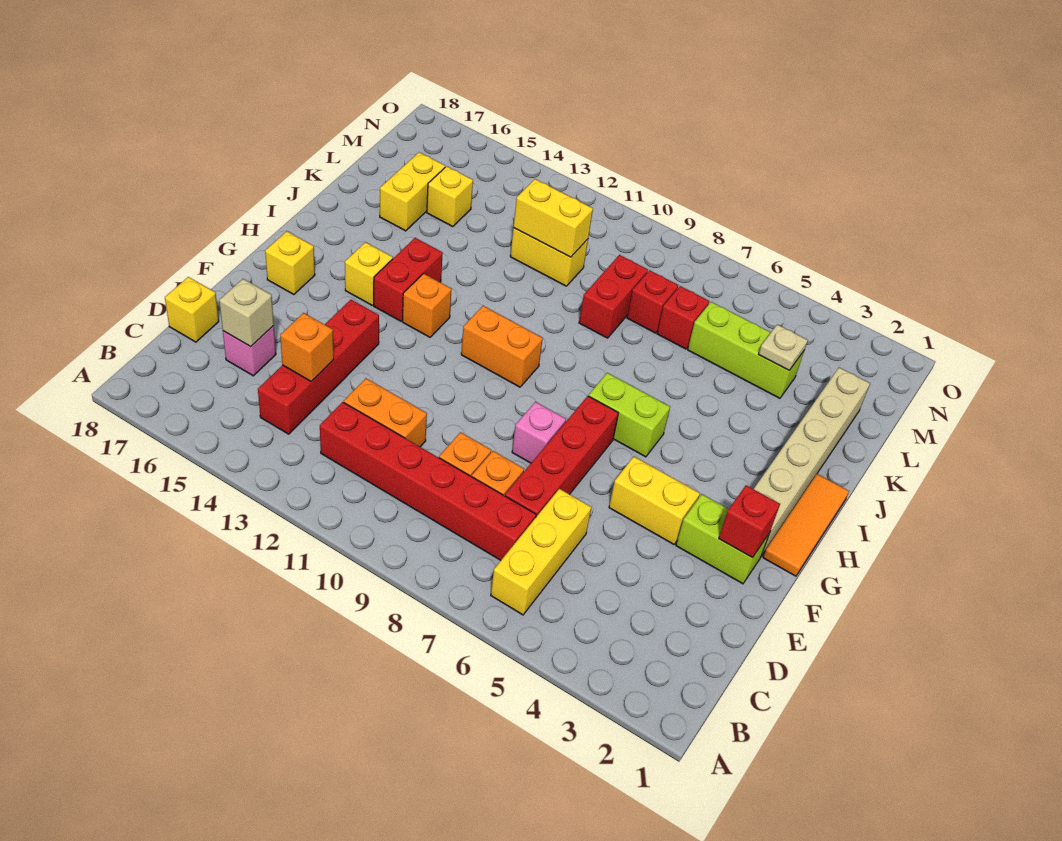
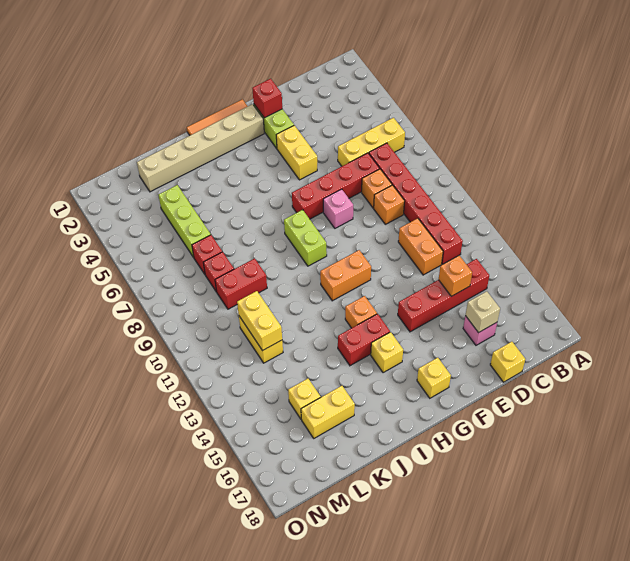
lime brick H6:H7 level 1 -> lime brick H8:H9 level 1
orange brick H10:H11 level 1 -> orange brick G11:H11 level 1
tan plate L4 level 2 -> none

